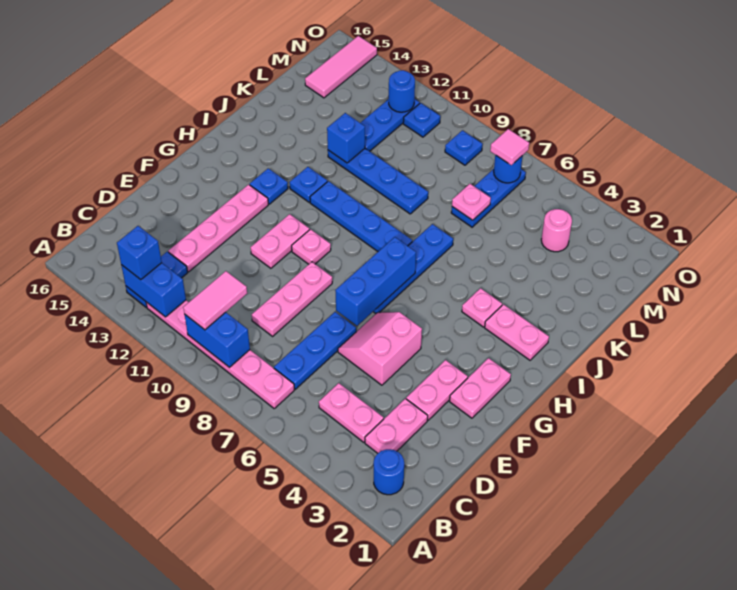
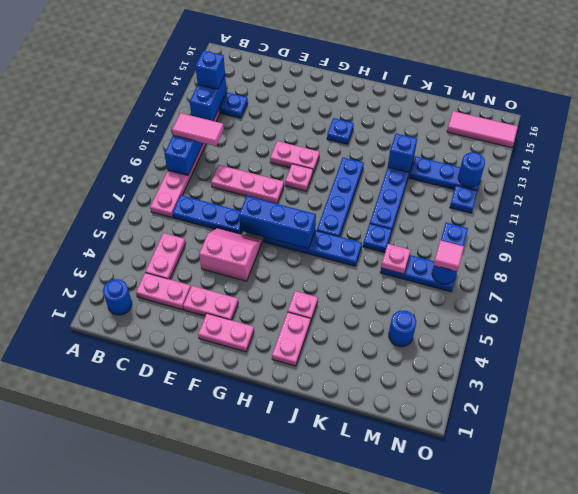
pink plate D13:G13 level 1 -> none
blue plate I12 level 1 -> blue plate K8 level 1
pink round brick M4 level 1 -> blue round brick M4 level 1

